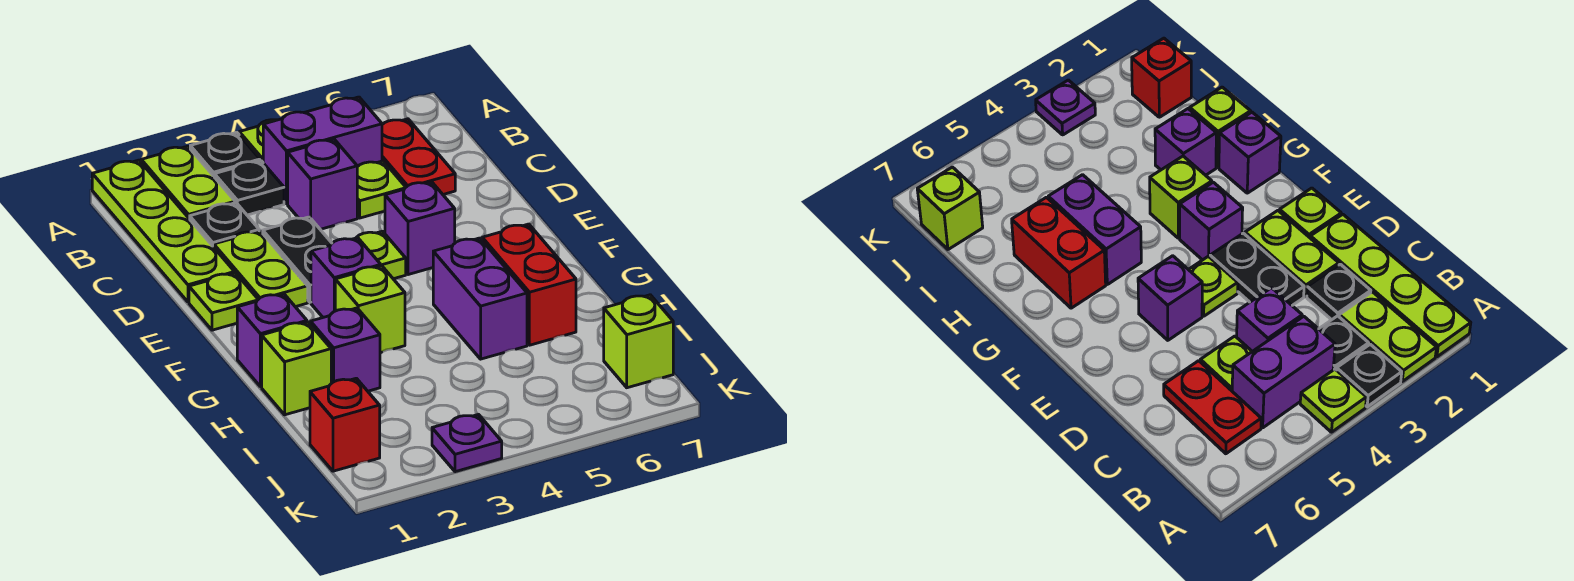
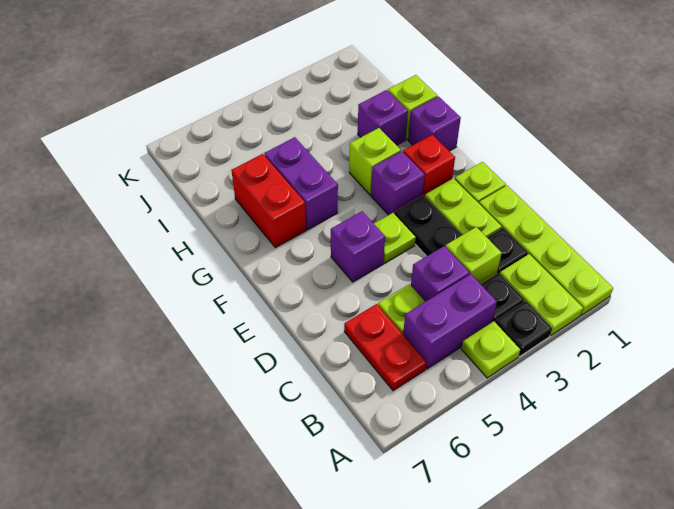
red brick J1 level 1 -> red brick F2 level 1
lime brick J7 level 1 -> lime brick C3 level 1
purple plate K3 level 1 -> none

